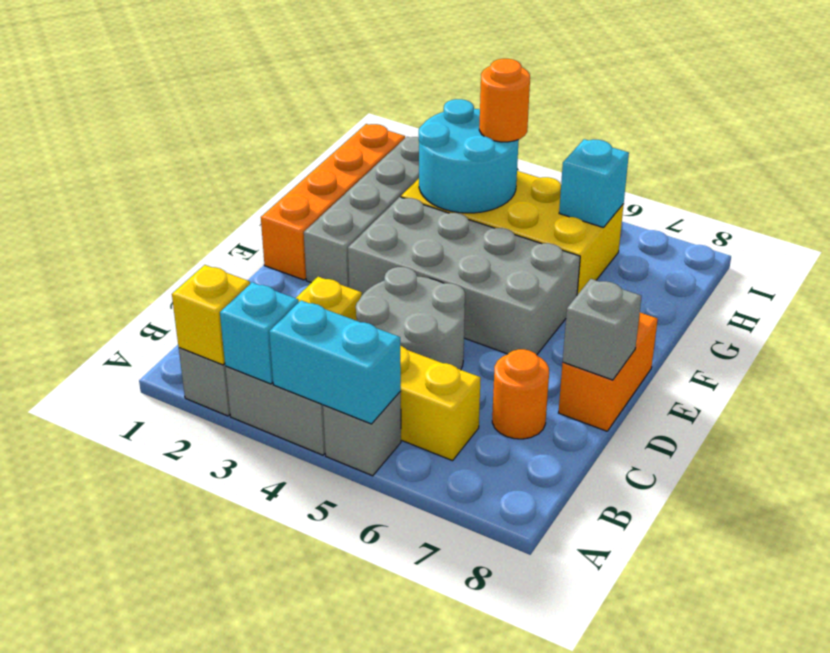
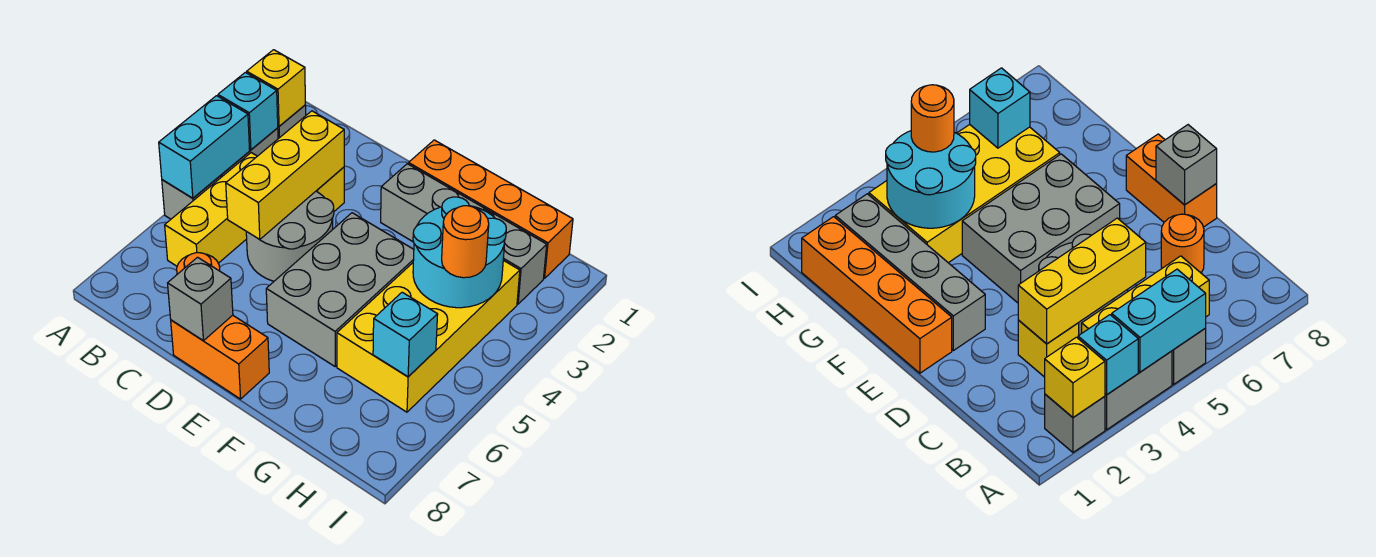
none -> yellow brick C3:C5 level 2
grey brick E3:F6 level 1 -> grey brick E4:F6 level 1

